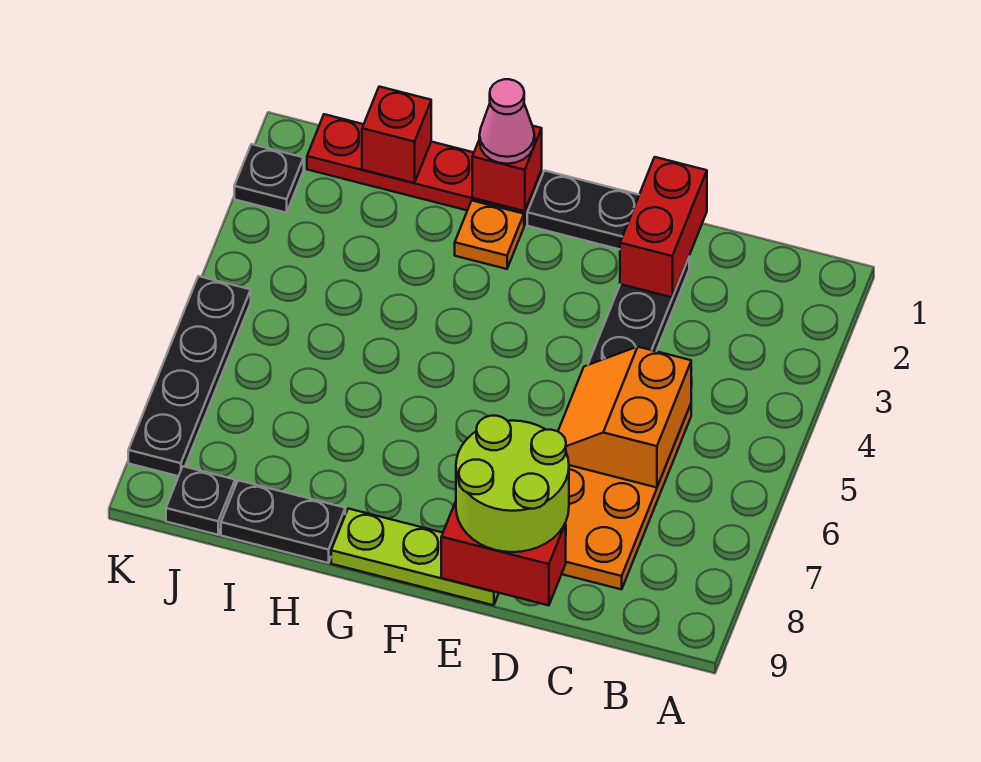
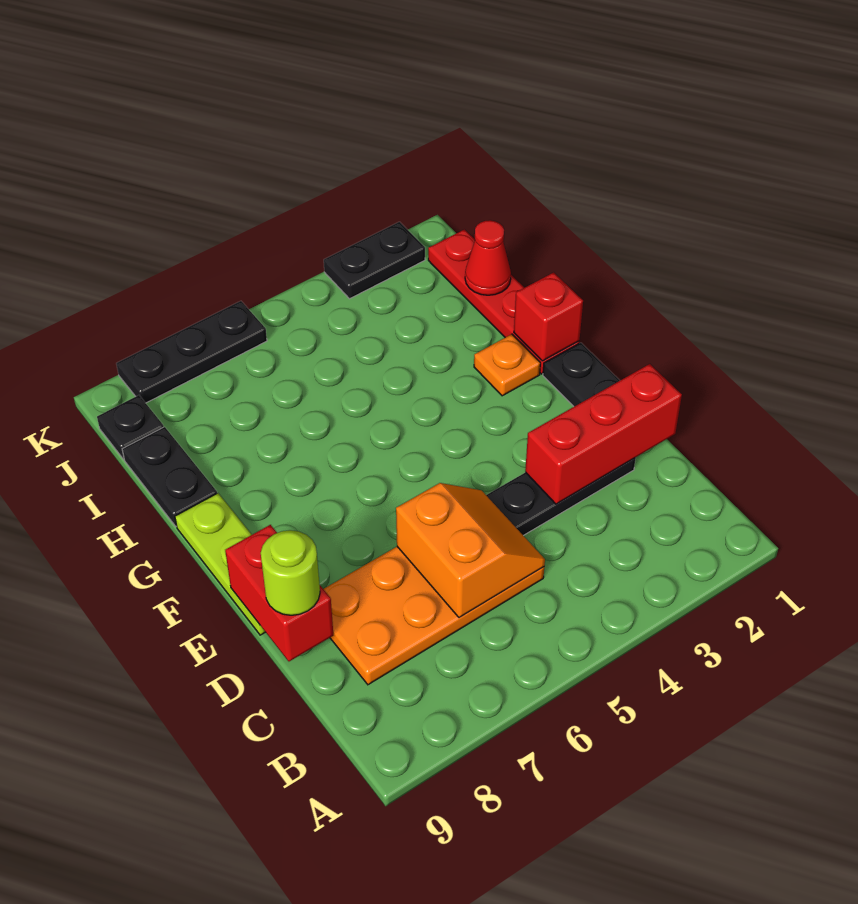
orange slope C5:D6 level 2 top C -> orange slope C5:D6 level 2 top 6
red brick D1:D2 level 2 -> red brick D1:D3 level 2
lime round brick D8:E9 level 3 -> lime round brick D9 level 3
pink cone G1 level 3 -> none
red brick I1 level 2 -> red cone I1 level 2
black plate K2 level 1 -> black plate K2:K3 level 1
black plate K5:K8 level 1 -> black plate K6:K8 level 1

